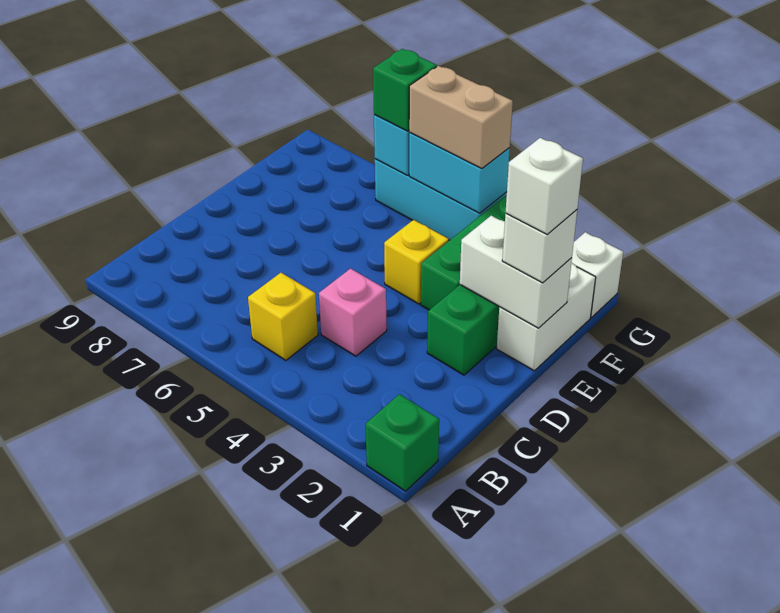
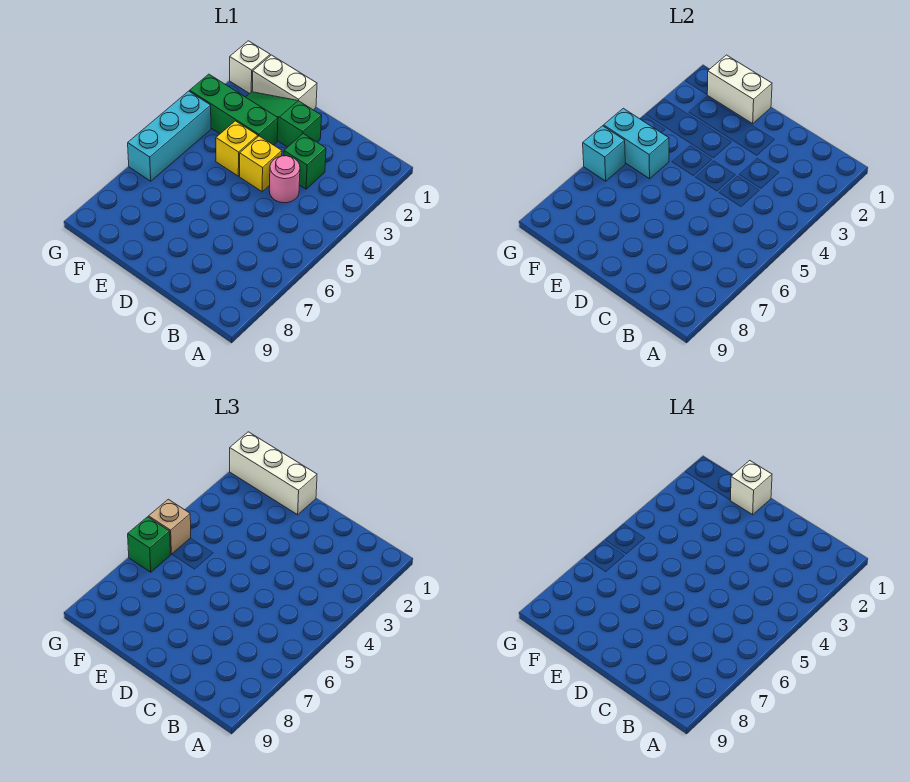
green brick A1 level 1 -> green brick C3 level 1
yellow brick B5 level 1 -> yellow brick D4 level 1
pink brick C4 level 1 -> pink round brick C4 level 1
white brick E1:E2 level 2 -> white brick E1:F1 level 2
white brick E1 level 3 -> white brick E1:G1 level 3
cyan brick G4:G5 level 2 -> cyan brick F5:G5 level 2
tan brick G4:G5 level 3 -> tan brick G5 level 3

